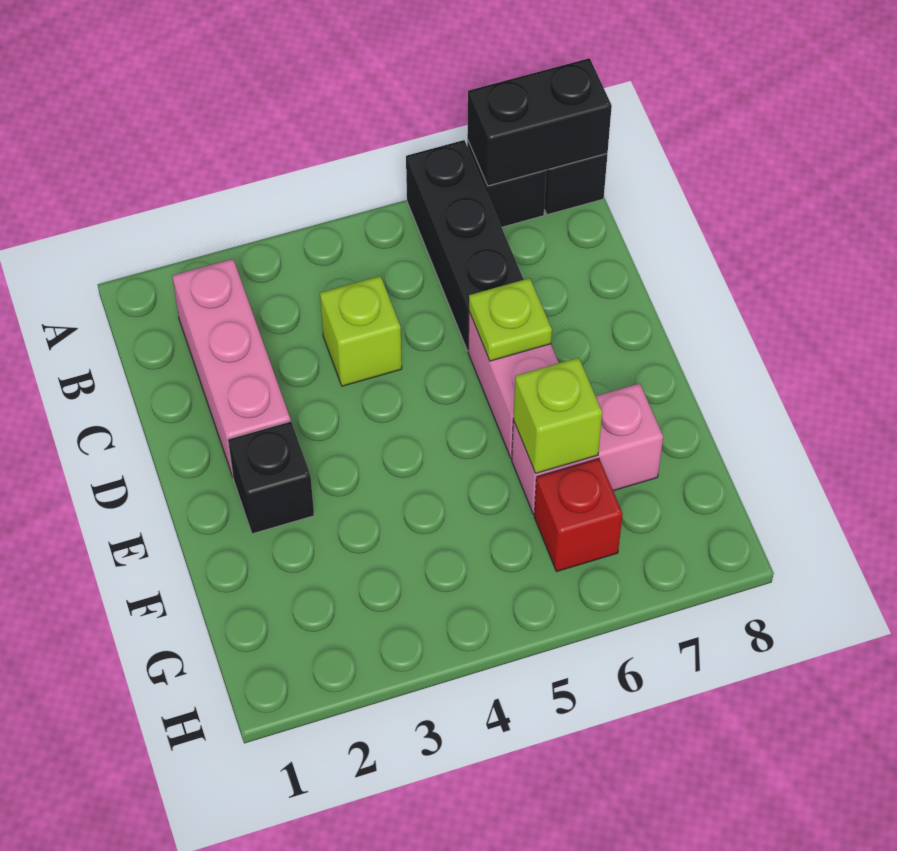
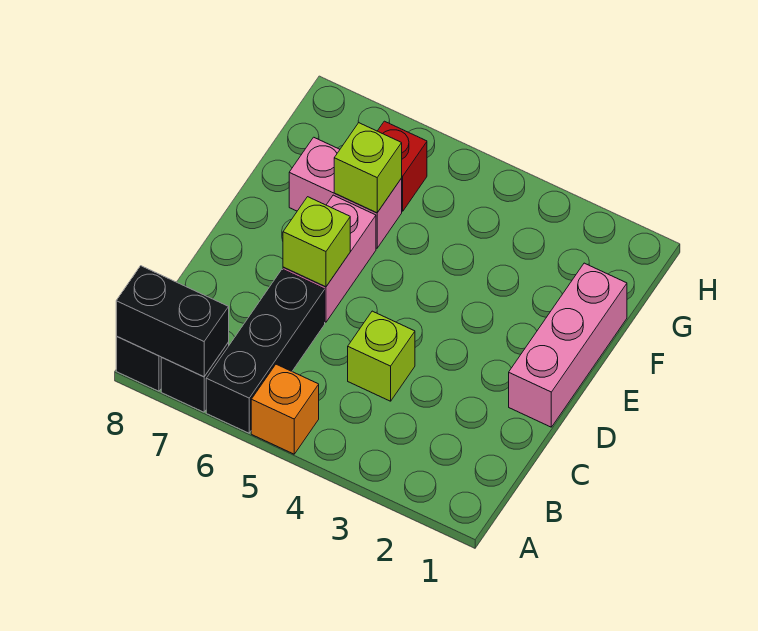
none -> orange brick A5 level 1
pink brick B2:D2 level 1 -> pink brick D1:F1 level 1
lime plate D6 level 2 -> lime brick D6 level 2
black brick E2 level 1 -> none

